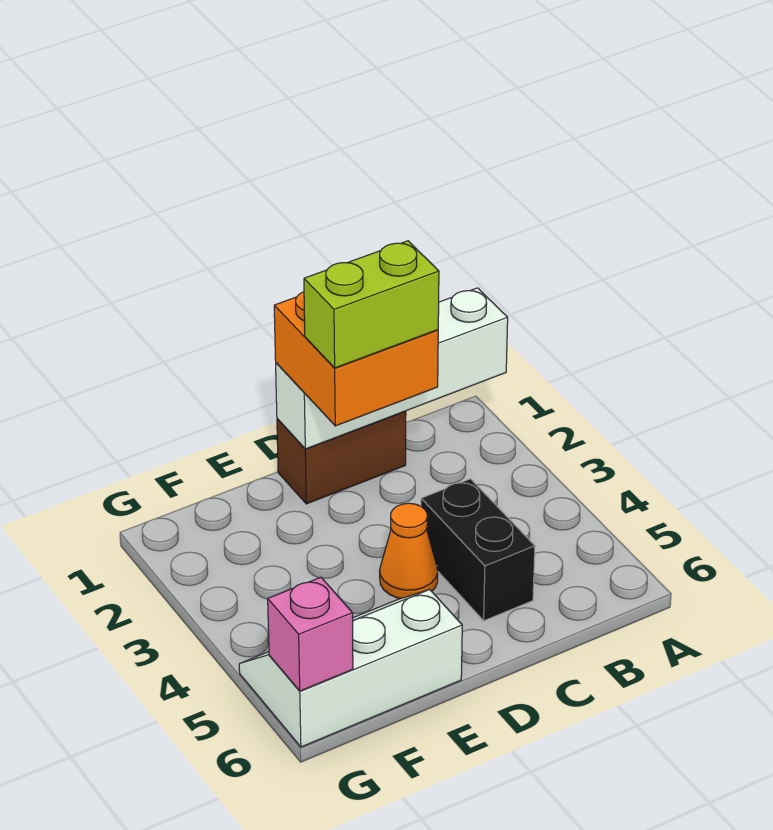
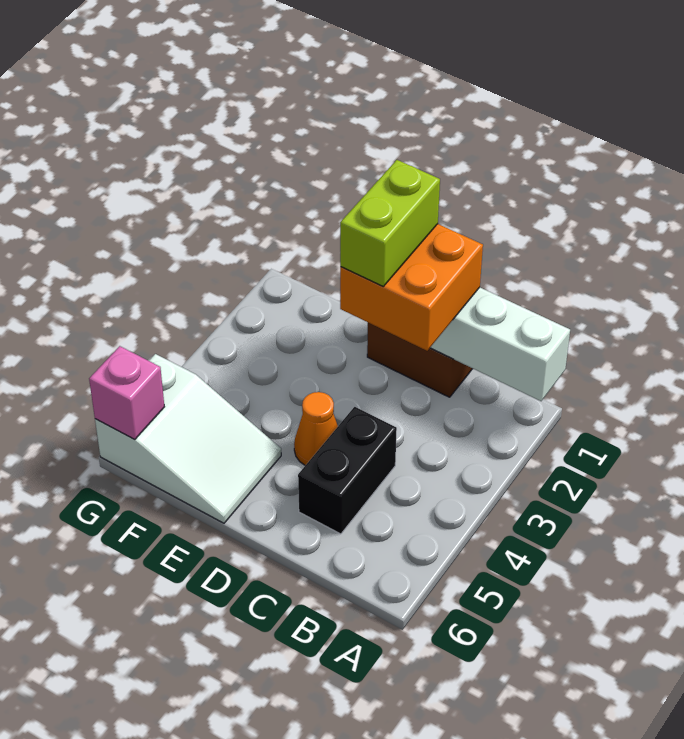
lime brick C2:D2 level 4 -> lime brick D1:D2 level 4
white slope E5:G6 level 1 top 6 -> white slope E5:G6 level 1 top G

